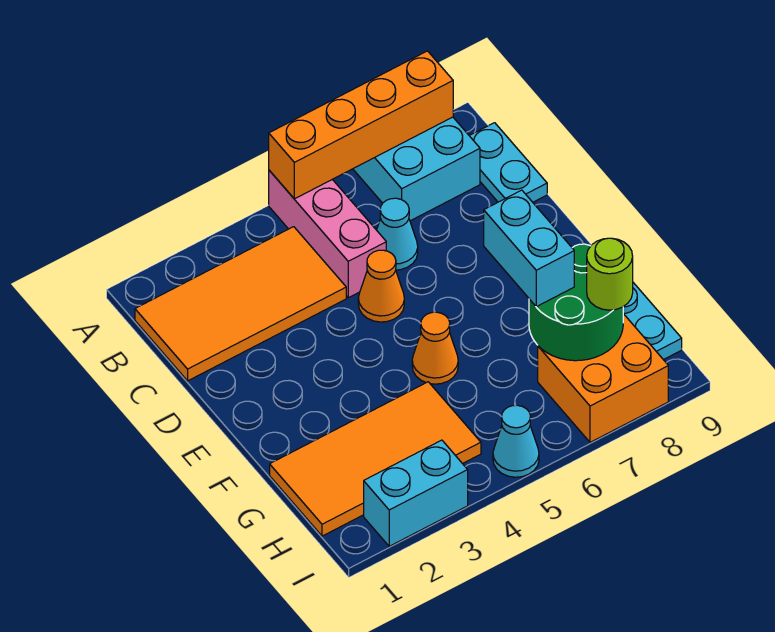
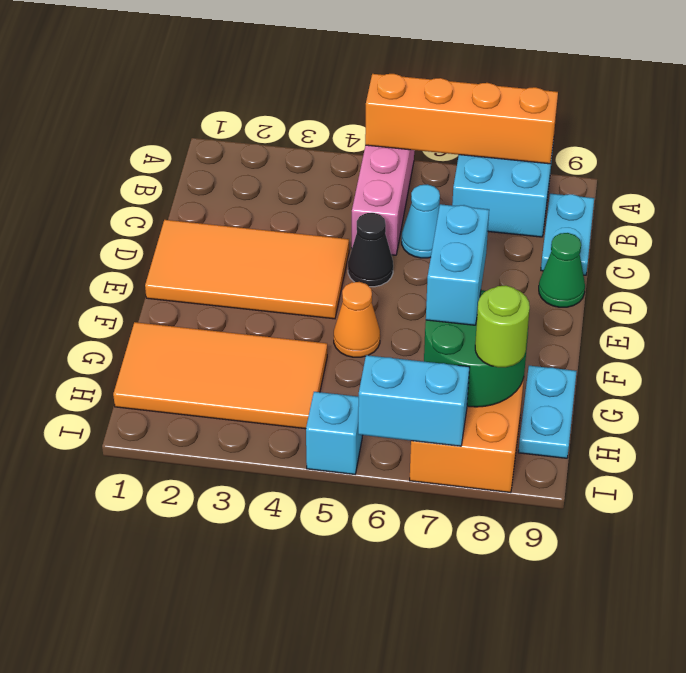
orange tile B1:C4 level 1 -> orange tile D1:E4 level 1
orange cone D5 level 1 -> black cone D5 level 1
none -> green cone D9 level 1
cyan brick I2:I3 level 1 -> cyan brick I6:I7 level 2
cyan cone I5 level 1 -> cyan brick I5 level 1

